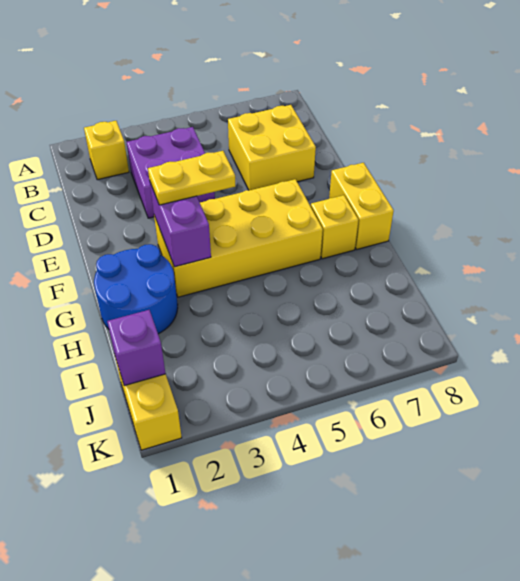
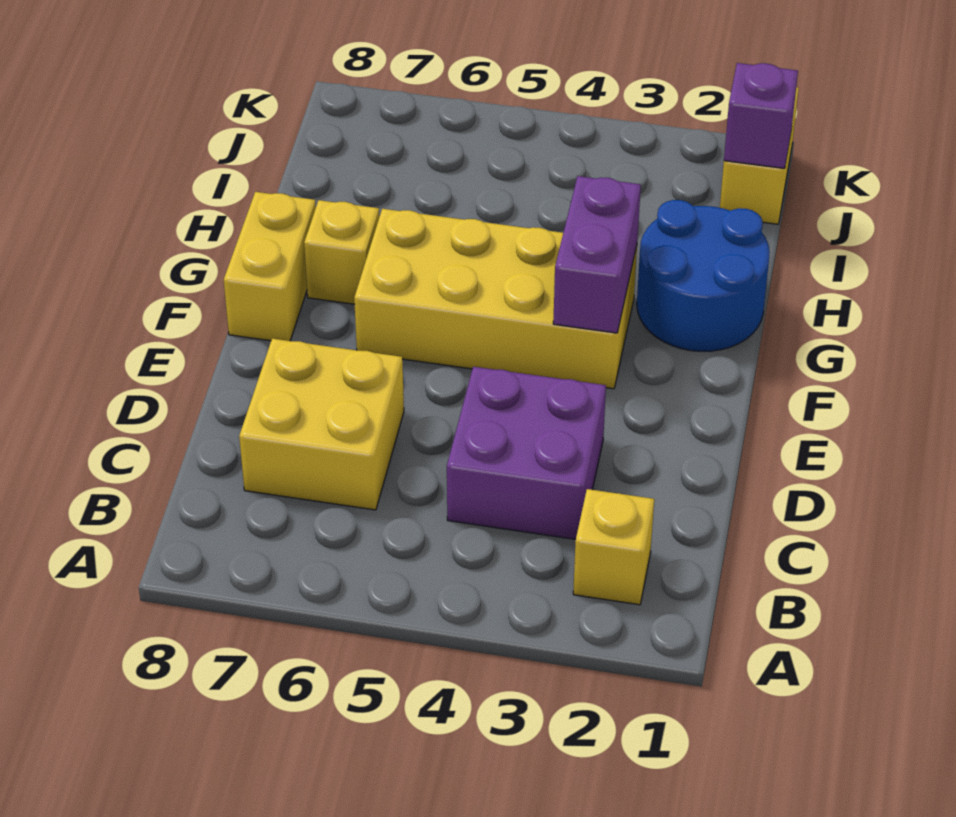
yellow plate F3:F4 level 3 -> none

